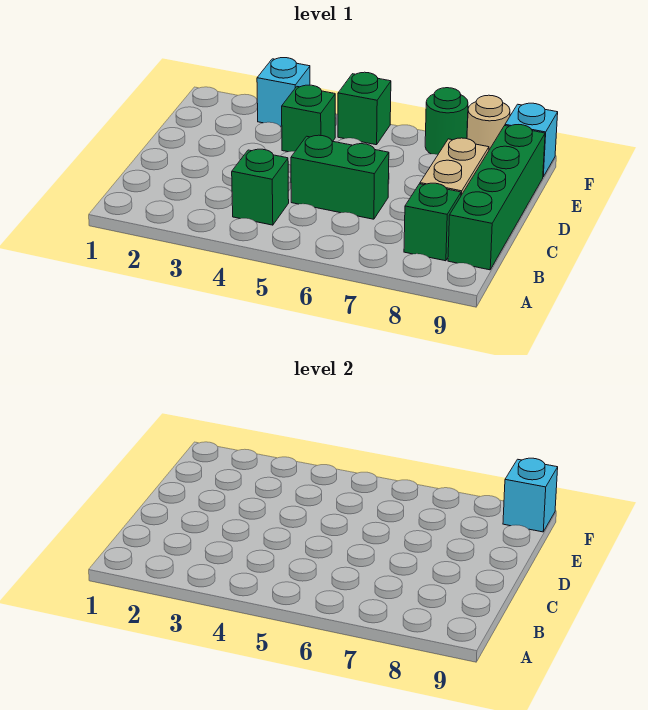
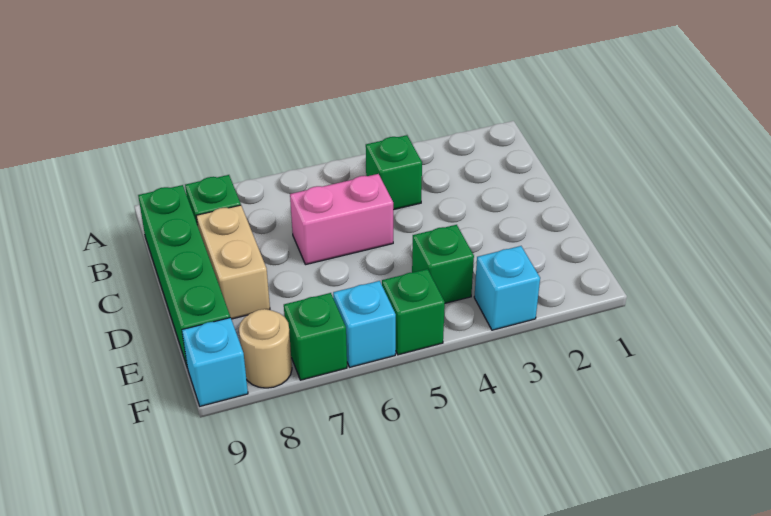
green brick C5:C6 level 1 -> pink brick C5:C6 level 1
green round brick F7 level 1 -> green brick F7 level 1
cyan brick F9 level 2 -> cyan brick F6 level 1

